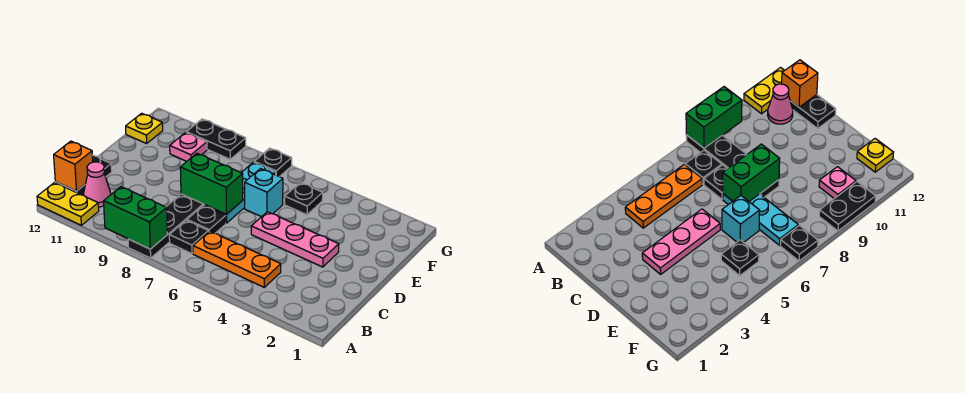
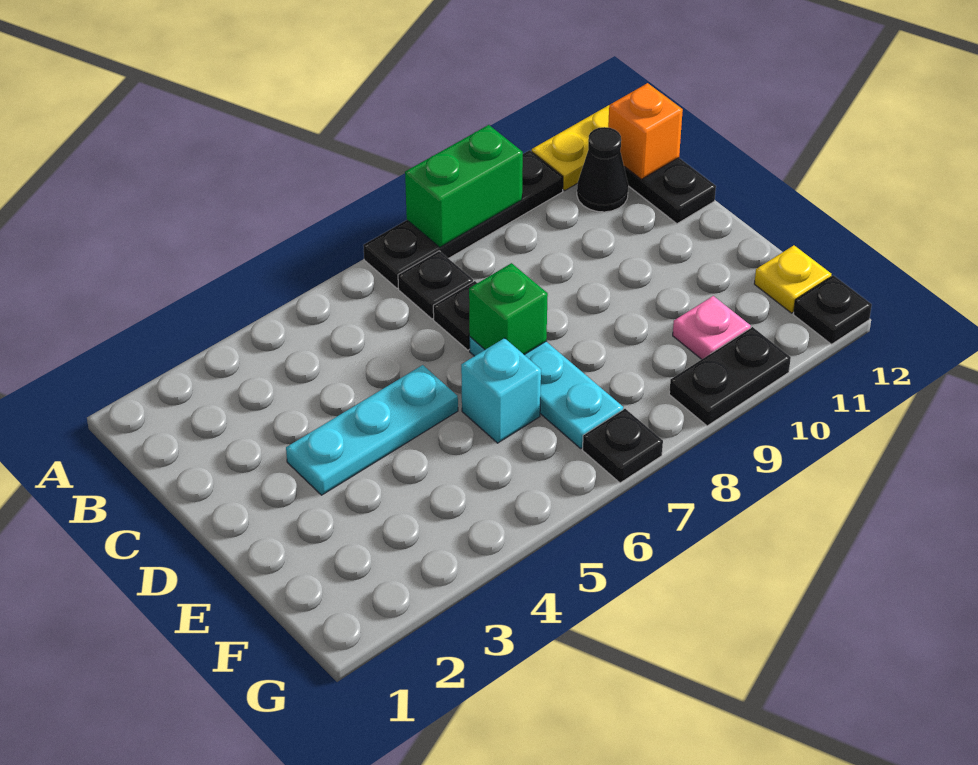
black plate A8:D8 level 1 -> black plate A7:A10 level 1
orange plate B4:B6 level 1 -> none
pink cone B11 level 1 -> black cone B11 level 1
pink plate D3:D5 level 1 -> cyan plate D3:D5 level 1
green brick D7:D8 level 2 -> green brick D7 level 2
black plate F5 level 1 -> black plate G12 level 1

